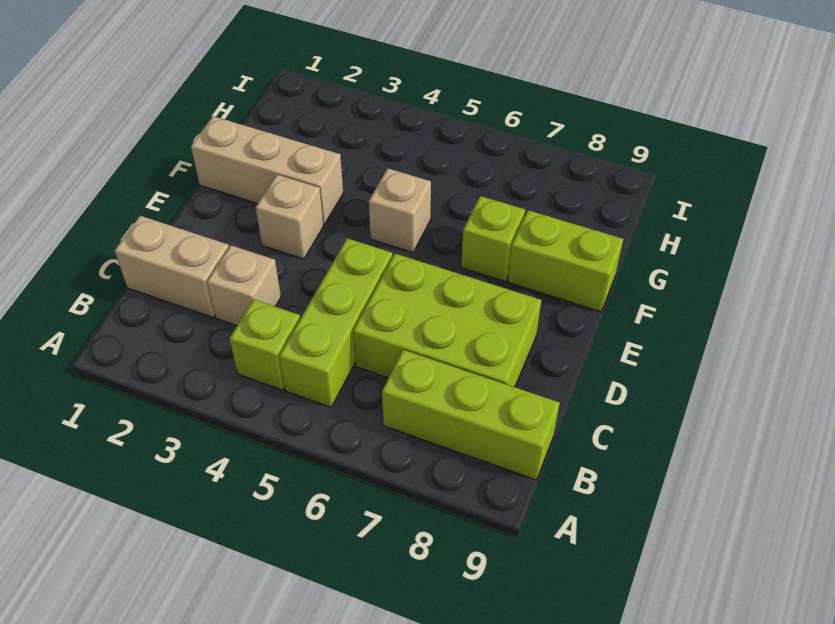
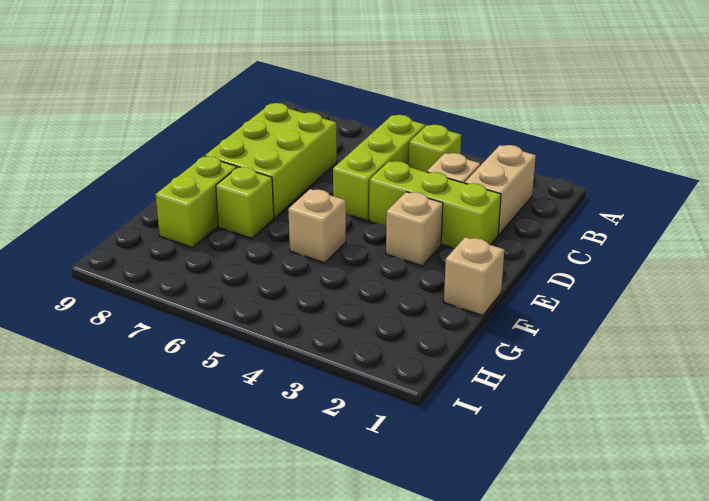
lime brick B7:B9 level 1 -> lime brick D2:D4 level 1
tan brick C1:C2 level 1 -> tan brick B2:C2 level 1
lime brick C6:D8 level 1 -> lime brick C7:E8 level 1
tan brick F1:F3 level 1 -> tan brick F1 level 1
lime brick F8:F9 level 1 -> lime brick F8:G8 level 1

